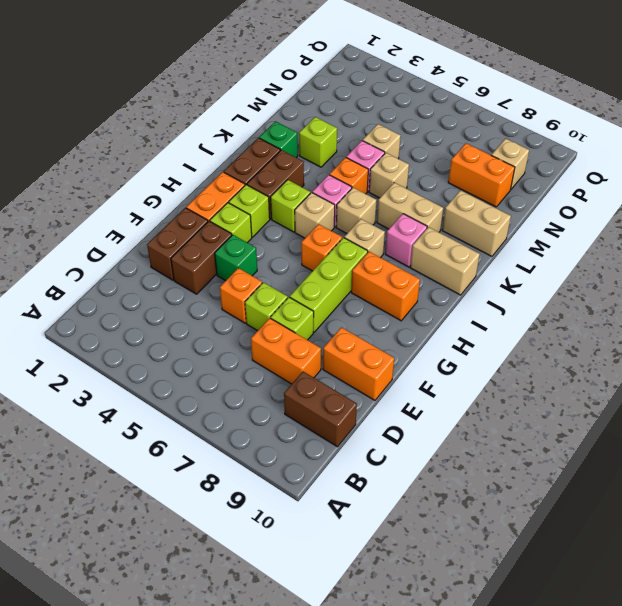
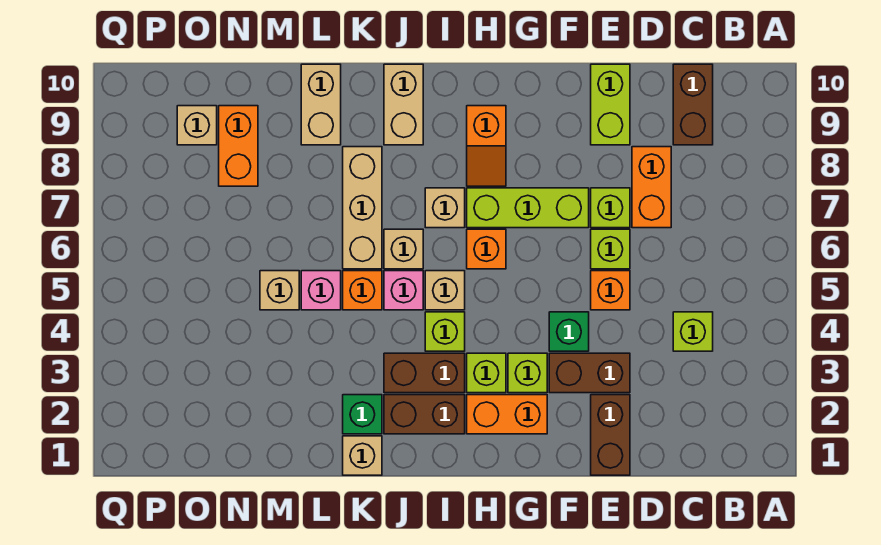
brown brick E2:F2 level 1 -> brown brick E1:E2 level 1
orange brick E9:E10 level 1 -> lime brick E9:E10 level 1
orange brick H8:H9 level 1 -> orange slope H8:H9 level 1 top 9
pink brick J8 level 1 -> none
tan brick K7:K8 level 1 -> tan brick K6:K8 level 1
lime brick L3 level 1 -> lime brick C4 level 1
tan brick L6 level 1 -> tan brick K1 level 1

